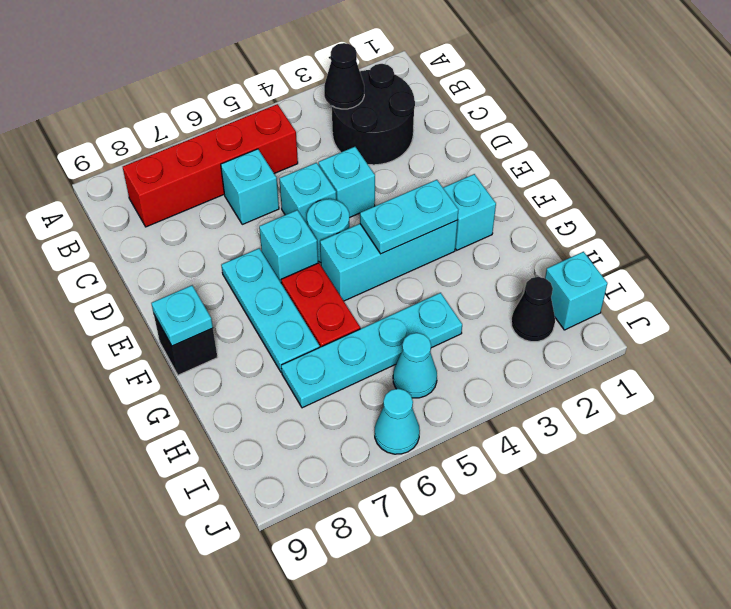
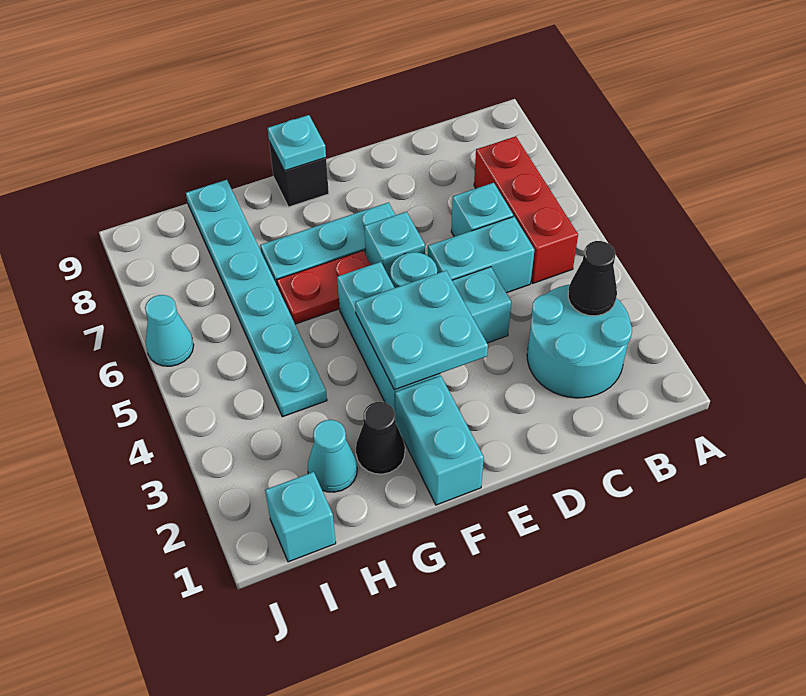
black round brick B2:C3 level 1 -> cyan round brick B2:C3 level 1
red brick B5:B8 level 1 -> red brick B5:B7 level 1
cyan brick D5 level 1 -> cyan brick C5:D5 level 1
cyan brick F2 level 1 -> cyan brick F1:F2 level 1
cyan plate F3:F4 level 2 -> cyan plate E3:F4 level 2
cyan plate H4:H7 level 1 -> cyan plate H4:H9 level 1
black cone I2 level 1 -> black cone G2 level 1
cyan cone I5 level 1 -> cyan cone H2 level 1

